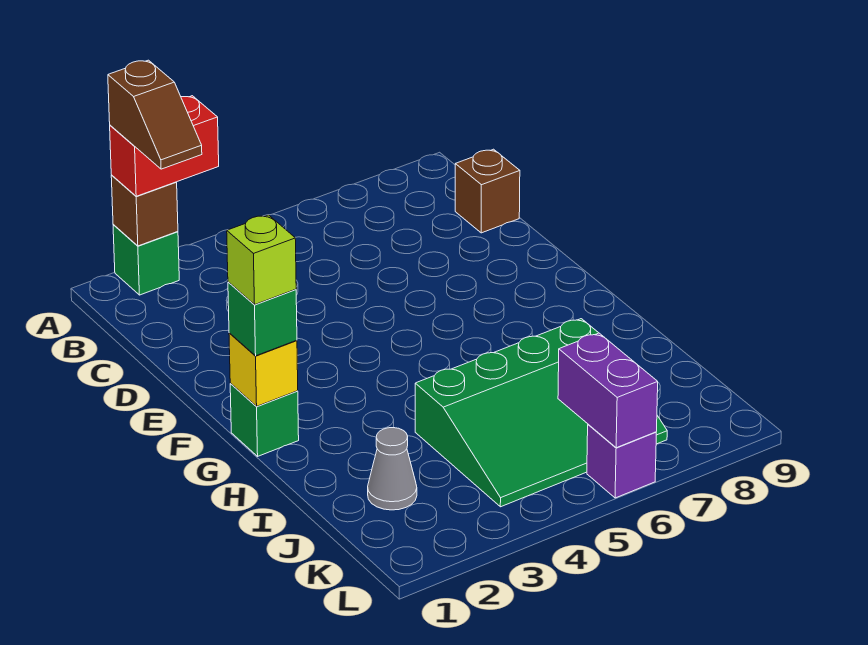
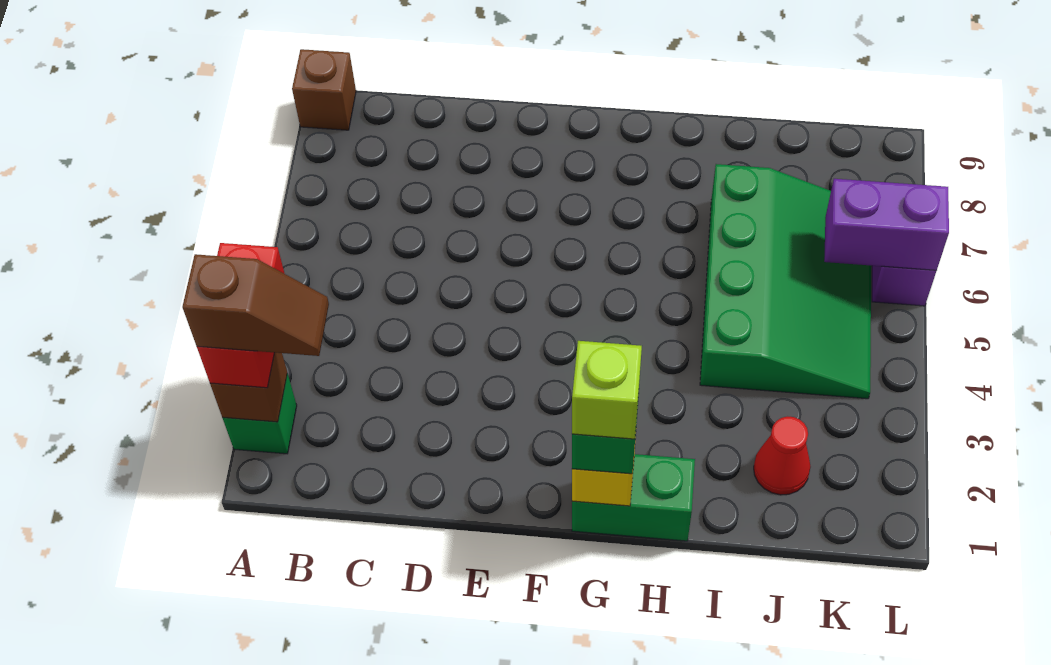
brown brick C9 level 1 -> brown brick A9 level 1
green brick G1 level 1 -> green brick G1:H1 level 1
grey cone J2 level 1 -> red cone J2 level 1

